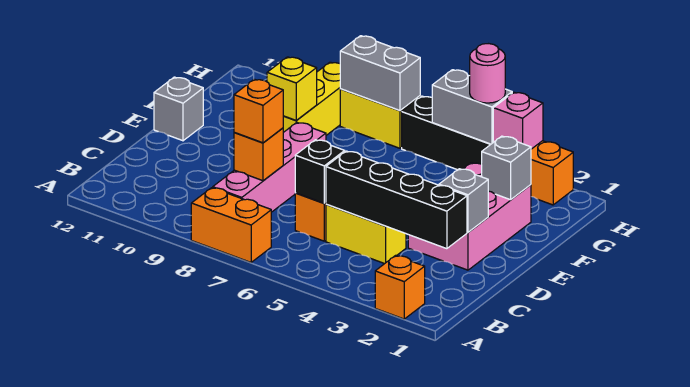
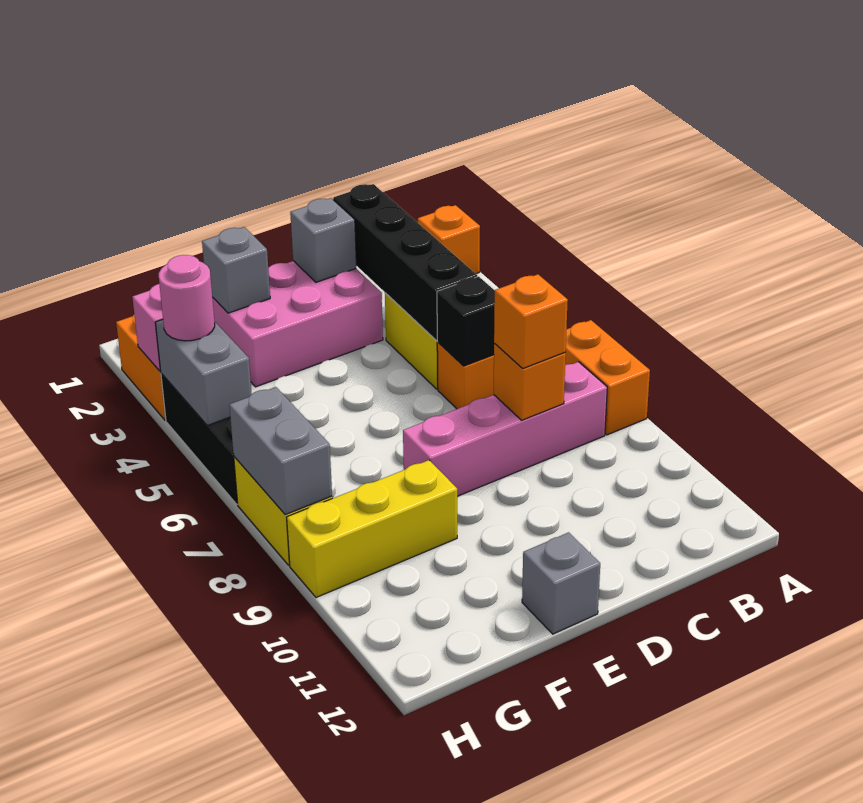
yellow brick F9 level 2 -> none

